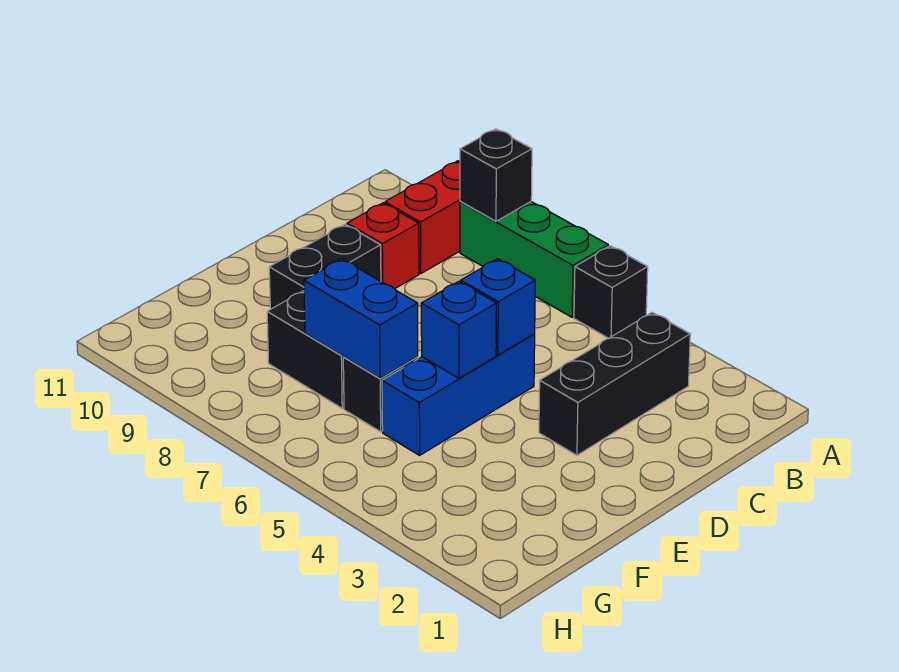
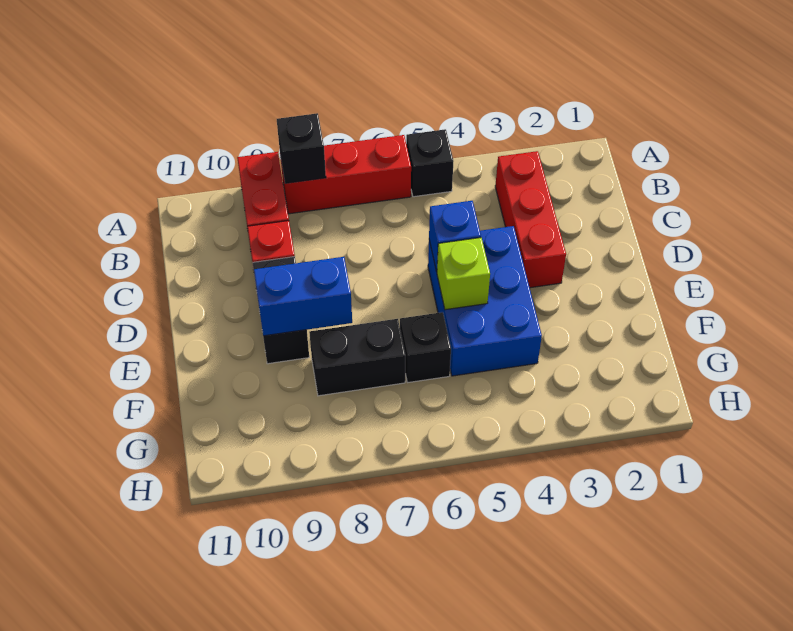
green brick A6:A8 level 1 -> red brick A6:A8 level 1
black brick B3:D3 level 1 -> red brick B3:D3 level 1
blue brick D5:F5 level 1 -> blue brick D4:F5 level 1
blue brick E5 level 2 -> lime brick E5 level 2
blue brick F6:F7 level 2 -> blue brick E8:E9 level 2

